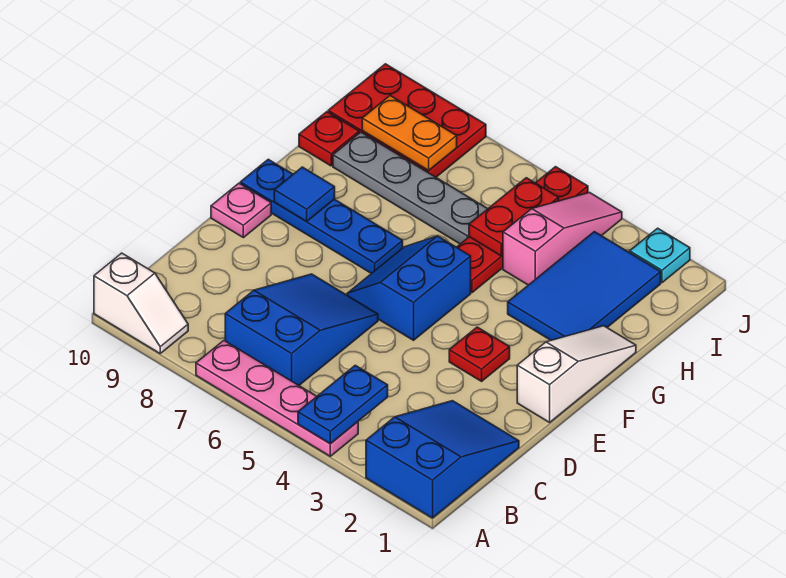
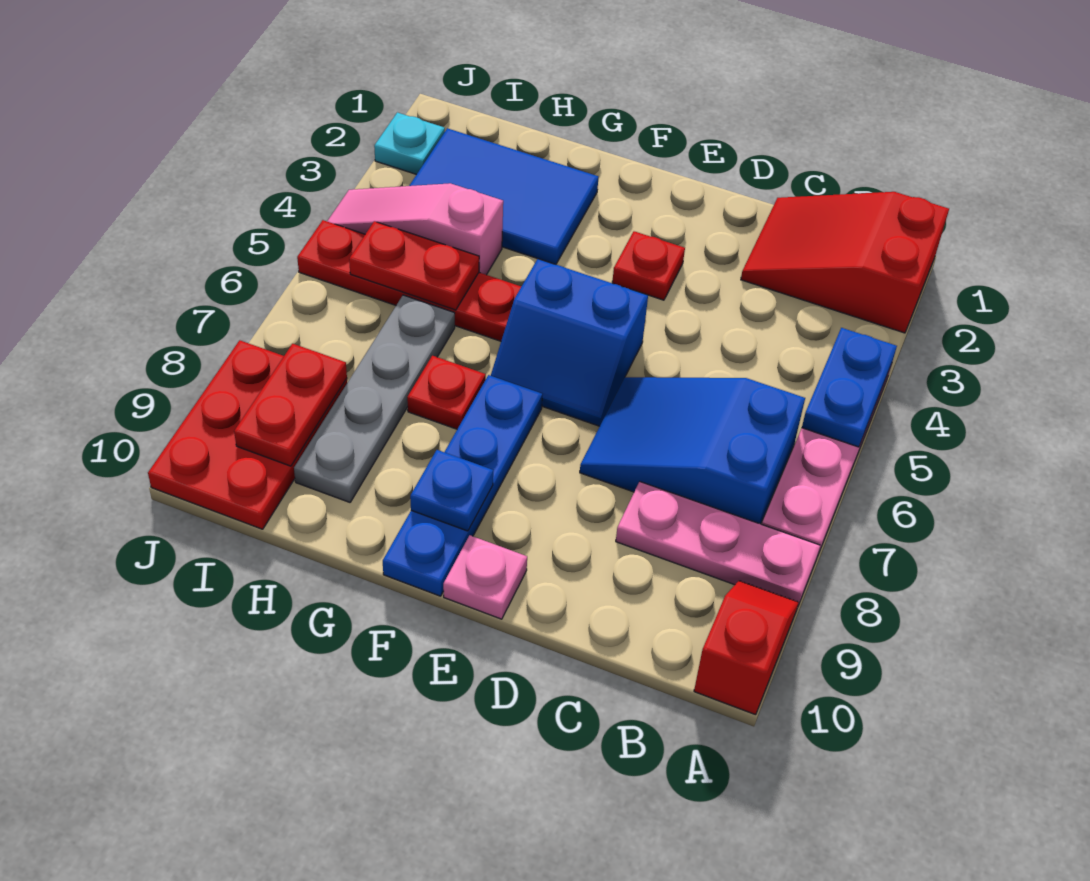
blue slope A1:C2 level 1 top A -> red slope A1:C2 level 1 top A
blue plate A4:B4 level 2 -> blue plate A4:A5 level 2
none -> pink plate A8:C8 level 1
white slope A9:A10 level 1 top 10 -> red slope A9:A10 level 1 top 10
white slope E1:G1 level 1 top E -> none
blue tile F9 level 2 -> blue plate F9 level 2
red plate H10 level 1 -> red plate G7 level 1
orange plate I8:I9 level 2 -> red plate I8:I9 level 2

